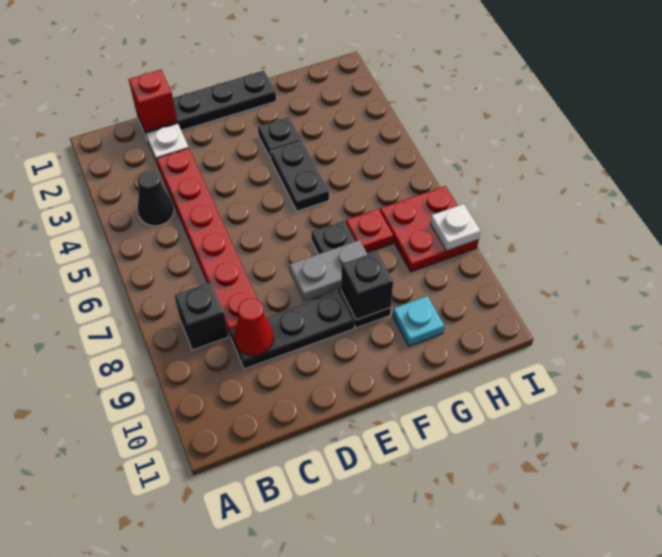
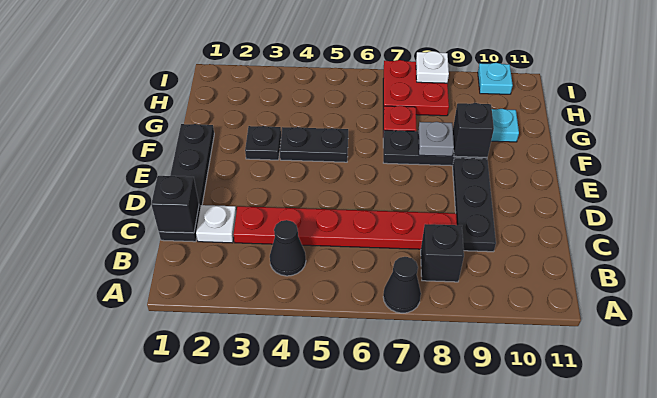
none -> black cone A7 level 1
red brick C1 level 2 -> black brick C1 level 2
red cone C9 level 2 -> none
grey plate E8:F8 level 2 -> grey plate F8 level 2
none -> cyan plate I10 level 1

